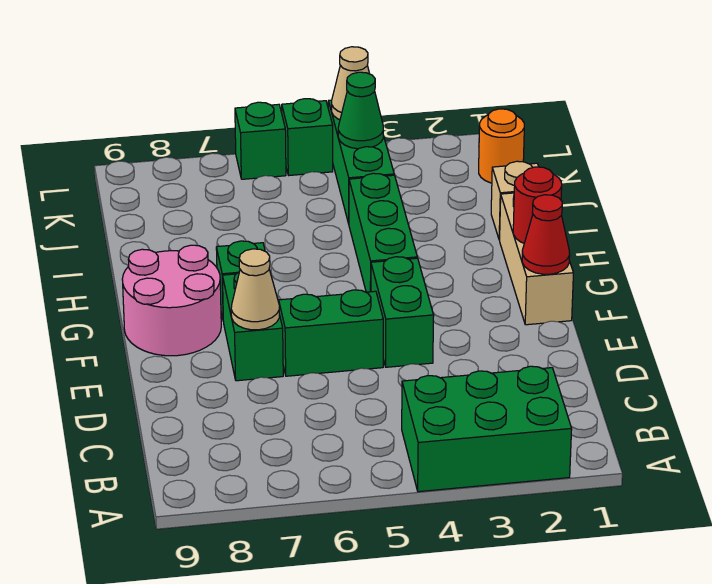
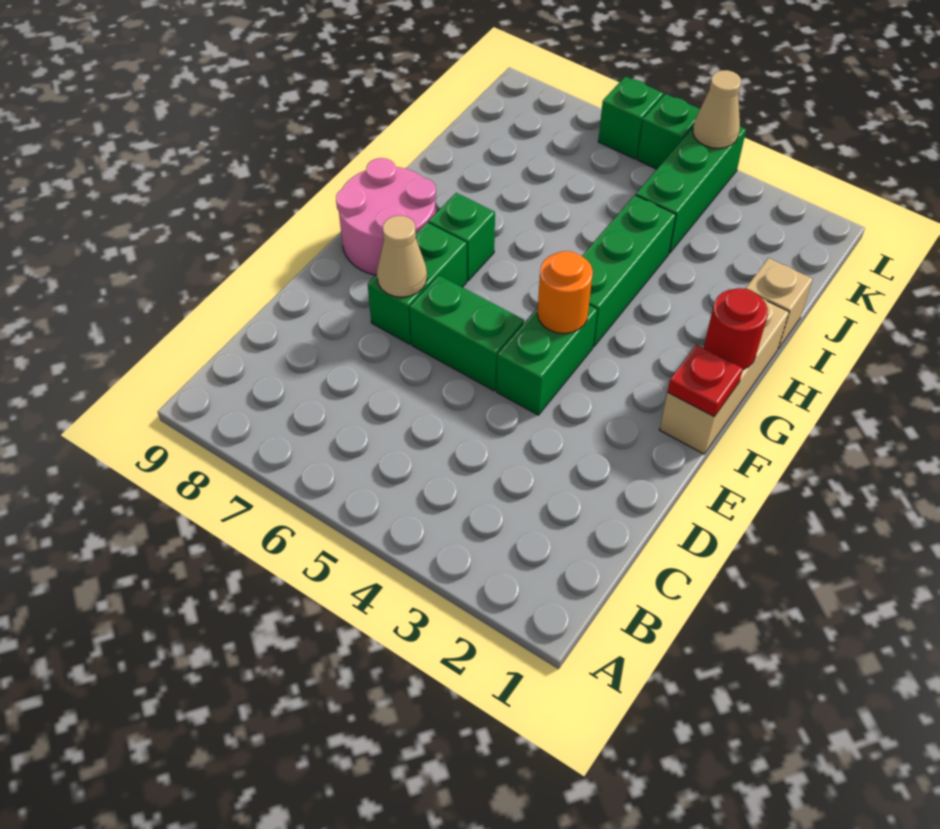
green brick A2:B4 level 1 -> none
red cone F1 level 2 -> red plate F1 level 2
orange round brick K1 level 1 -> orange round brick F4 level 2
green cone K4 level 2 -> none

